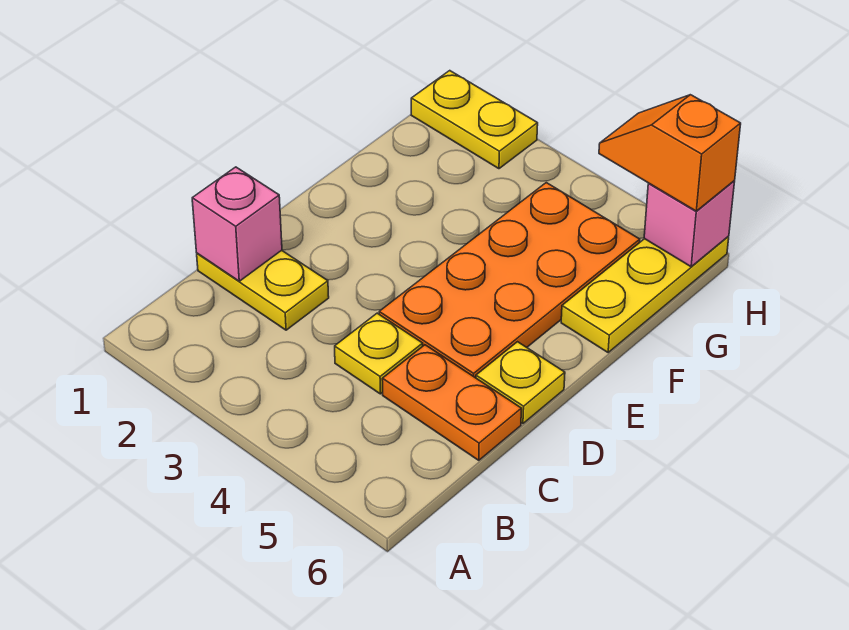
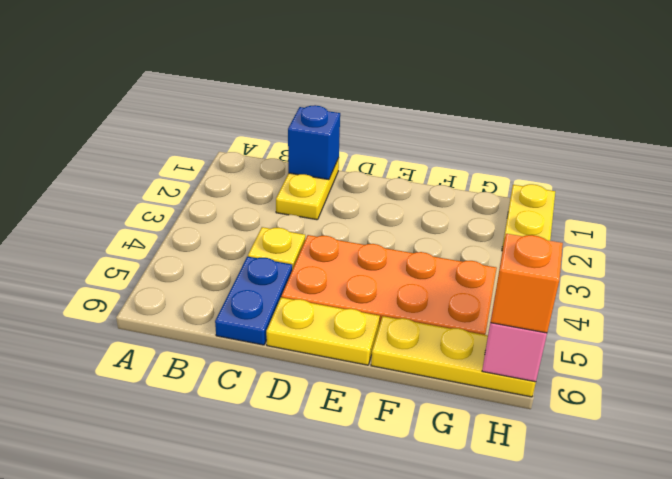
pink brick C1 level 2 -> blue brick C1 level 2
orange plate C5:C6 level 1 -> blue plate C5:C6 level 1
yellow plate D6 level 1 -> yellow plate D6:E6 level 1

